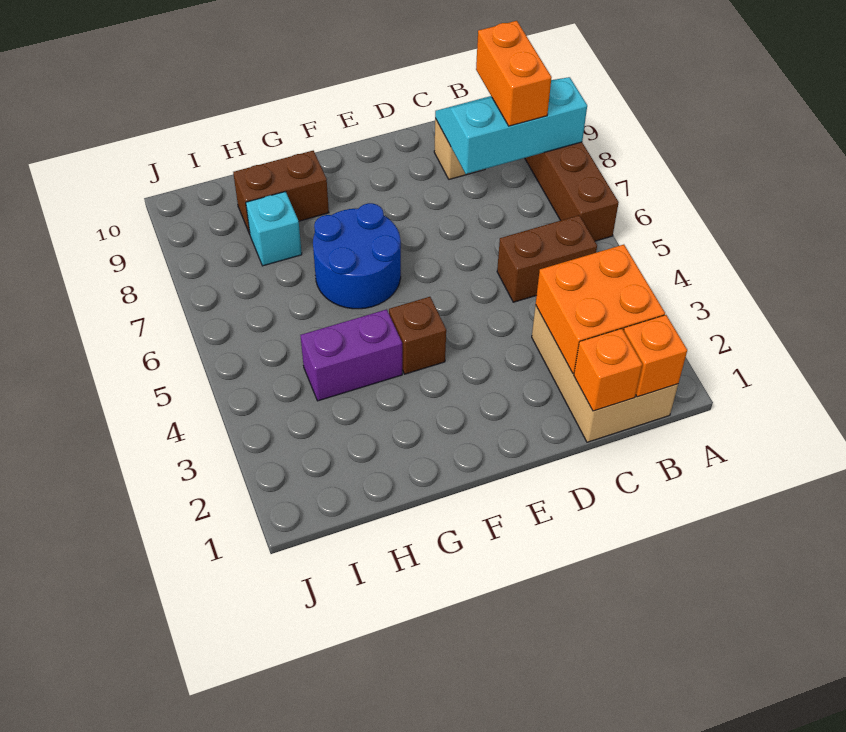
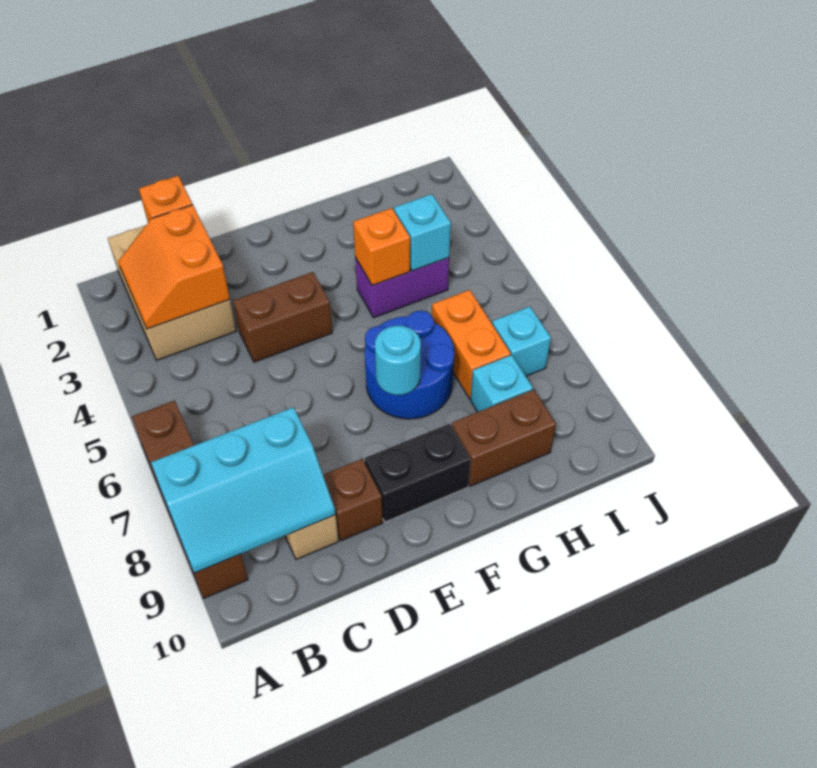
orange brick B1 level 2 -> orange brick G4 level 2
orange brick B2:C3 level 2 -> orange slope B2:C3 level 2 top C
brown brick B5:C5 level 1 -> brown brick D4:E4 level 1
orange brick B8:B9 level 3 -> orange brick H6:H7 level 1
none -> black brick E9:F9 level 1
brown brick F4 level 1 -> brown brick D9 level 1
none -> cyan round brick F7 level 2
none -> cyan brick H4 level 2
none -> cyan brick I7 level 1

